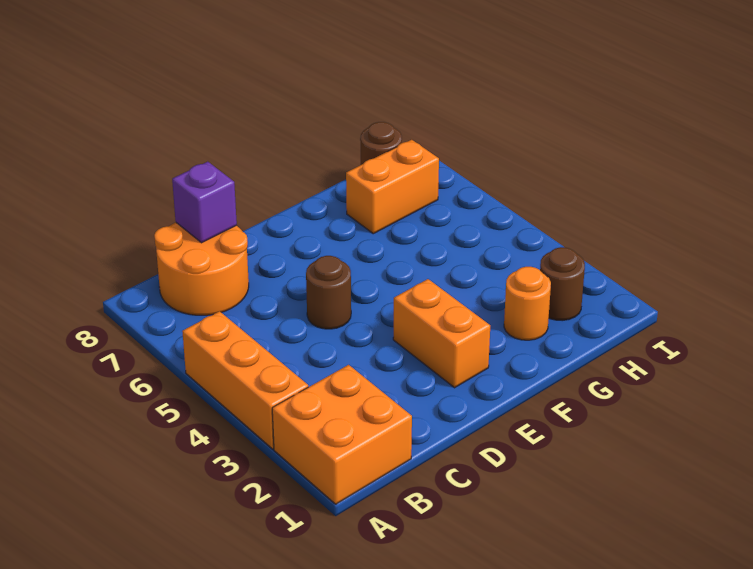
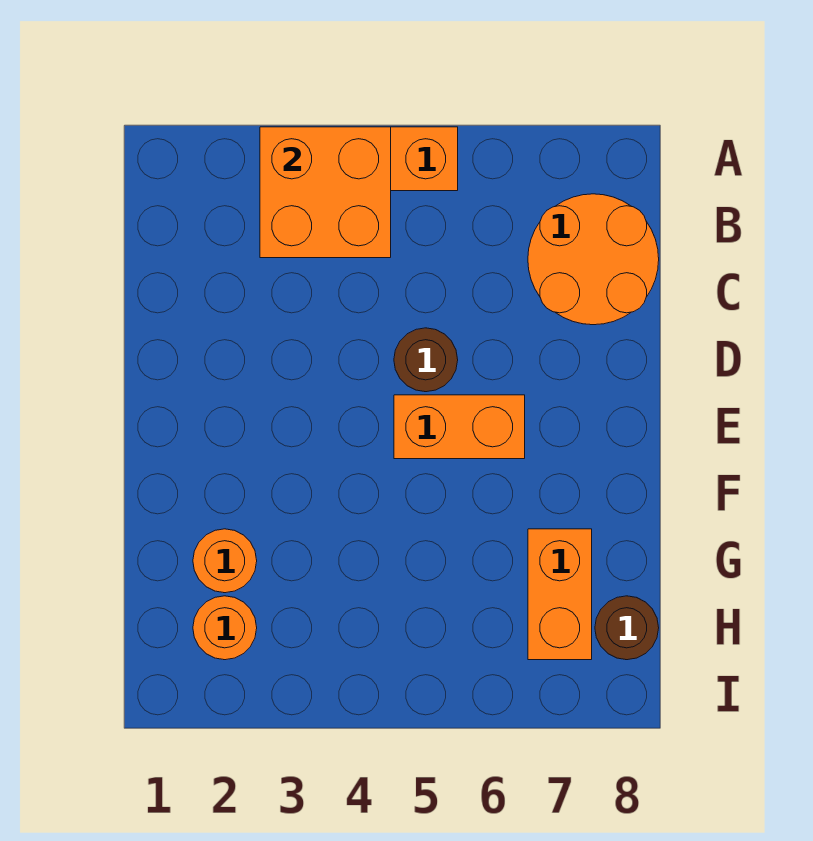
orange brick A1:B2 level 1 -> orange brick A3:B4 level 2
purple brick C8 level 2 -> none
orange brick E2:E3 level 1 -> orange brick E5:E6 level 1
brown round brick H2 level 1 -> orange round brick H2 level 1

